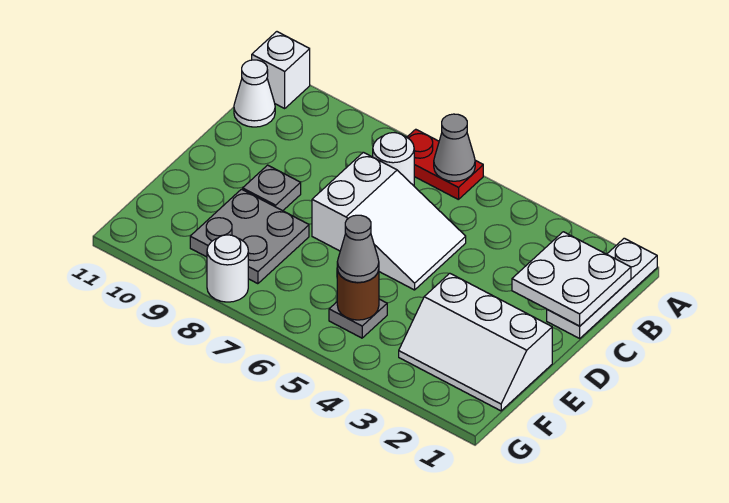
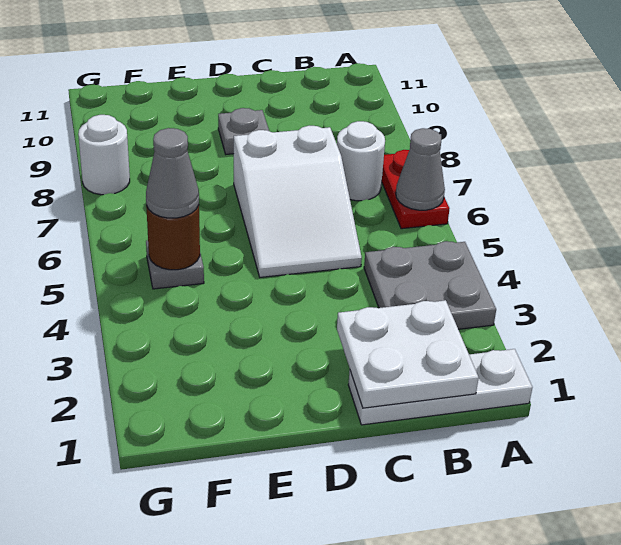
white brick A11 level 1 -> none
white cone B11 level 1 -> none
white slope E1:F3 level 1 top E -> none
grey plate E8:F9 level 1 -> grey plate A3:B4 level 1

